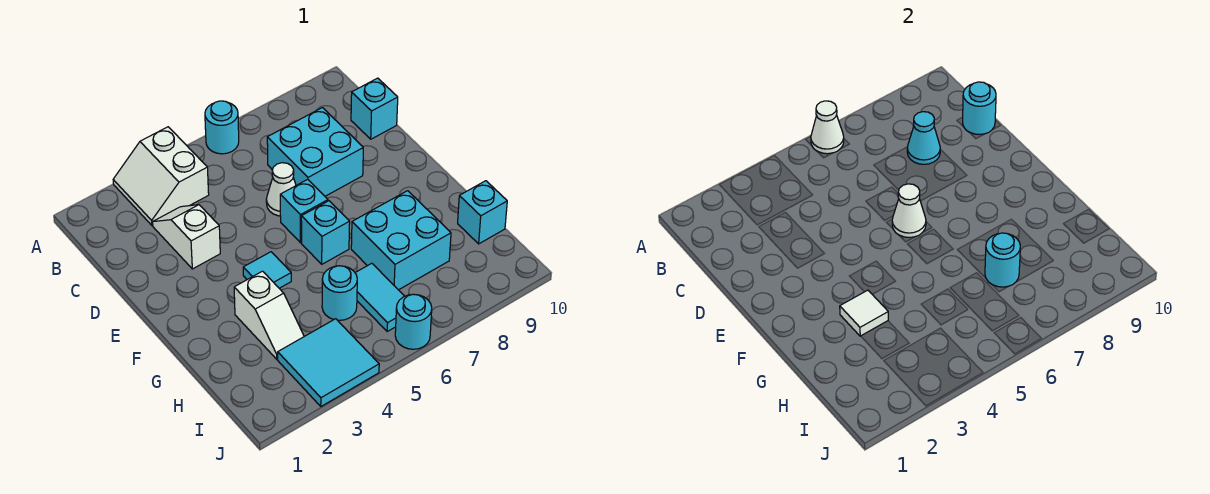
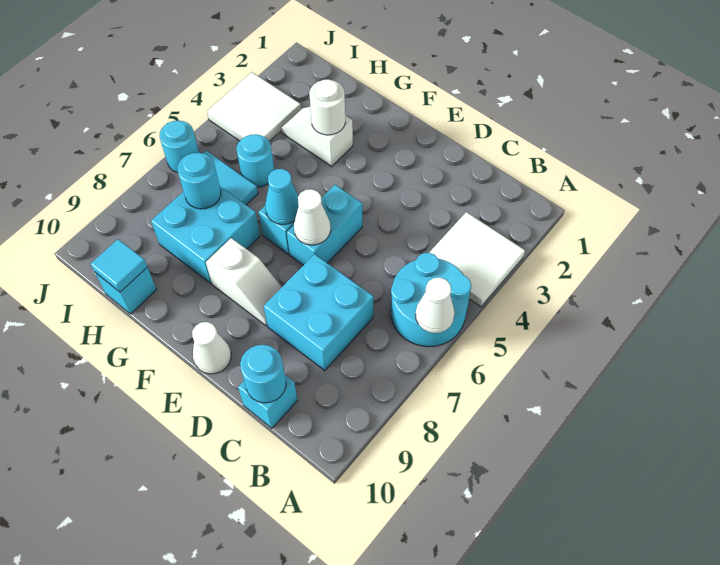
white slope A3:B4 level 1 top 4 -> white tile A3:B4 level 1
cyan round brick A6 level 1 -> cyan round brick A5:B6 level 1
white slope C3:D3 level 1 top D -> white slope E8:F8 level 1 top F
cyan cone C8 level 2 -> cyan cone F6 level 2
white cone D6 level 1 -> white cone E10 level 1
cyan brick E6 level 1 -> cyan brick E5:E6 level 1
cyan tile F4 level 1 -> cyan tile H10 level 2
white tile G3 level 2 -> white round brick G3 level 2
cyan tile I3:J4 level 1 -> white tile I3:J4 level 1

